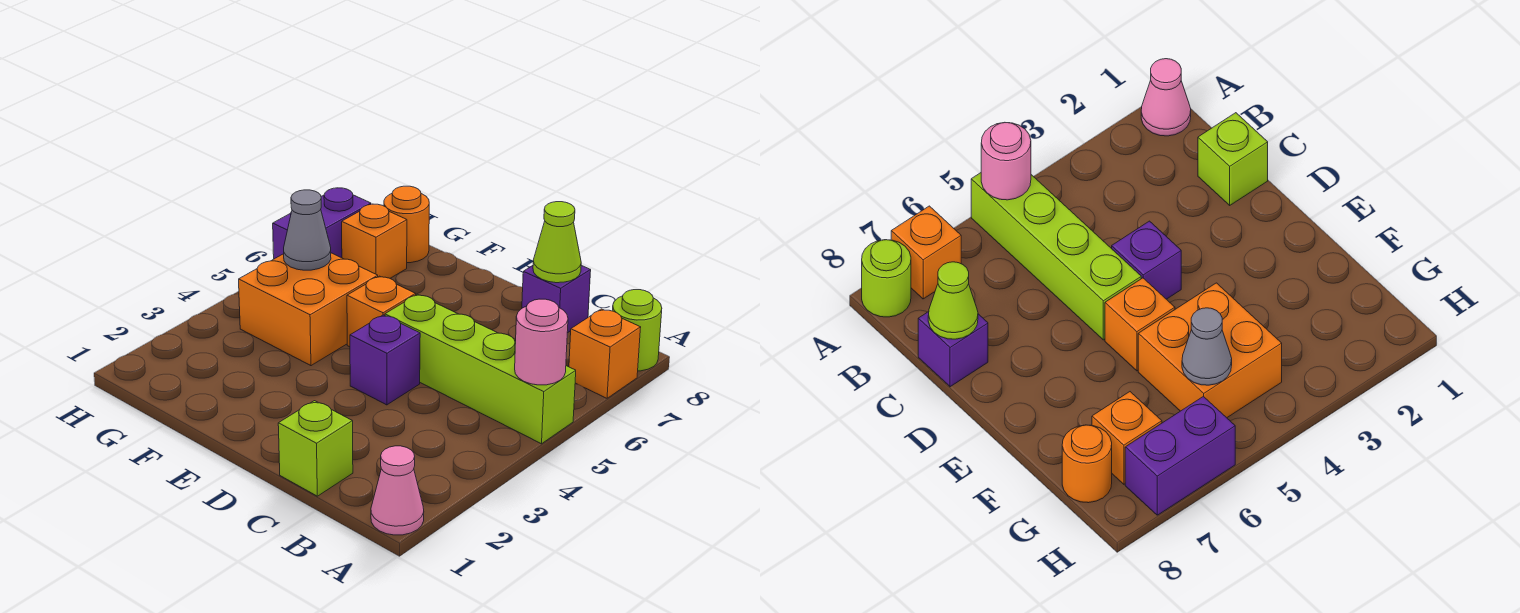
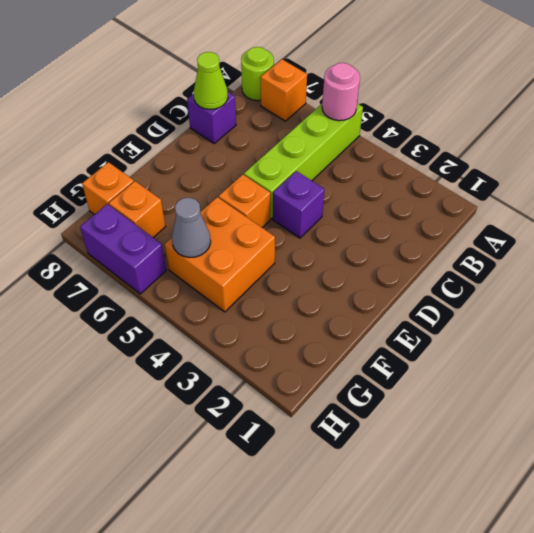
pink cone A1 level 1 -> none
lime brick C1 level 1 -> none
orange round brick G8 level 1 -> orange brick G8 level 1

